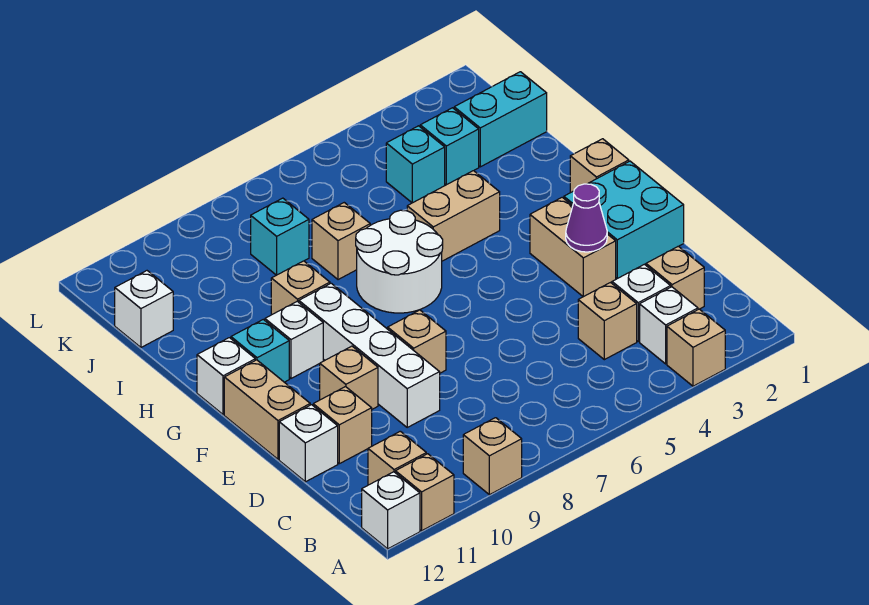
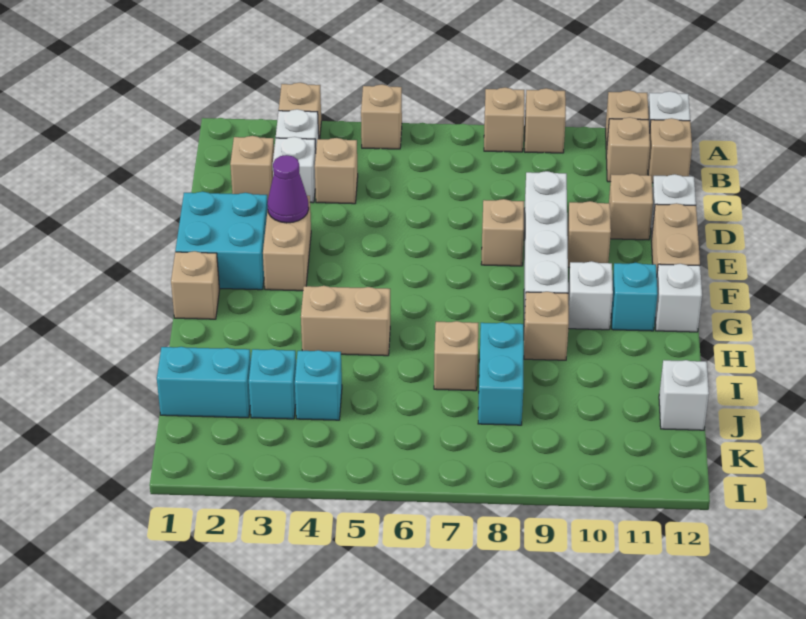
none -> tan brick A5 level 1
none -> tan brick A8 level 1
none -> tan brick B12 level 1
white round brick G6:H7 level 1 -> none
cyan brick J8 level 1 -> cyan brick I8:J8 level 1

